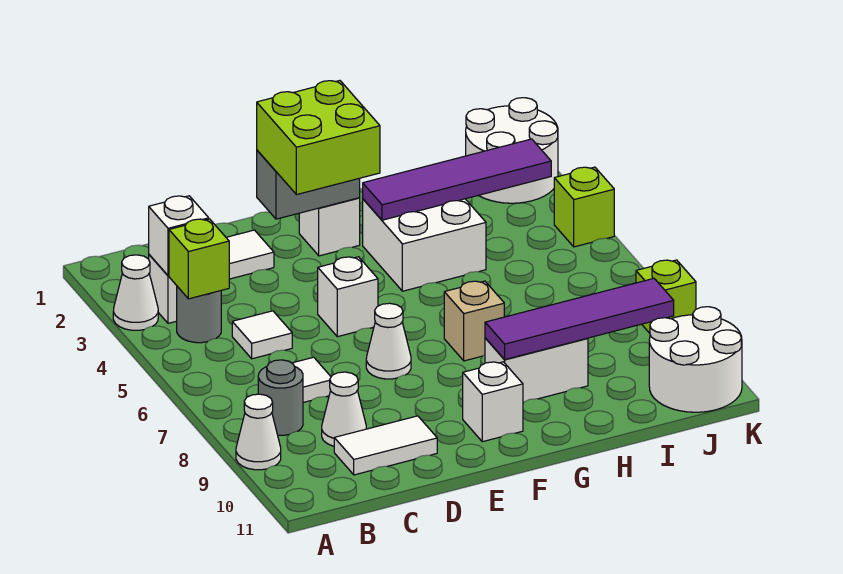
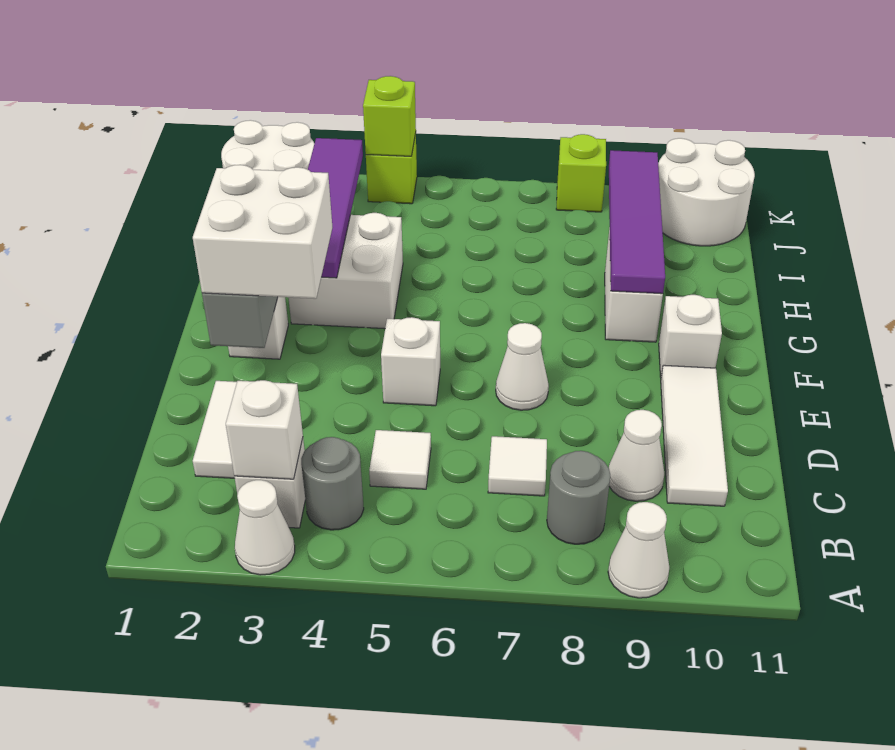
lime brick B4 level 2 -> lime brick K4 level 2
white tile C10:D10 level 1 -> white tile C10:E10 level 1
lime brick E2:F3 level 3 -> white brick E2:F3 level 3
tan brick G7 level 1 -> none

